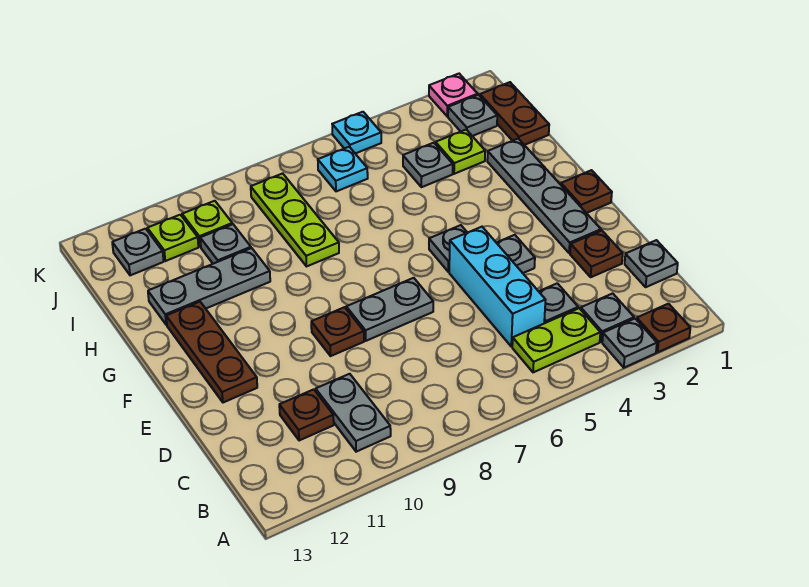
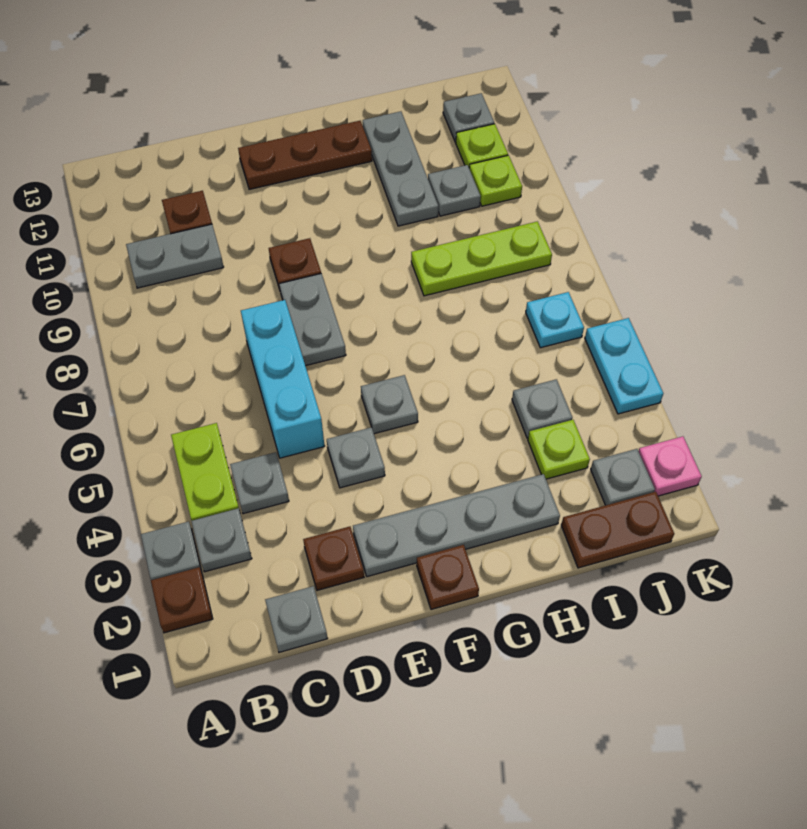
cyan brick C5:E5 level 1 -> cyan brick D5:D7 level 1
cyan plate K5 level 1 -> cyan plate K4:K5 level 1

